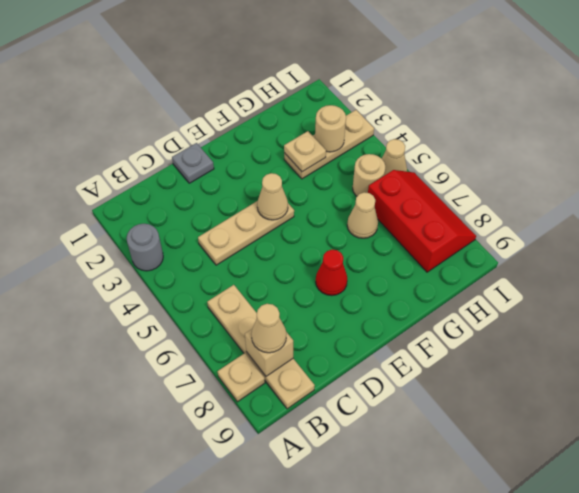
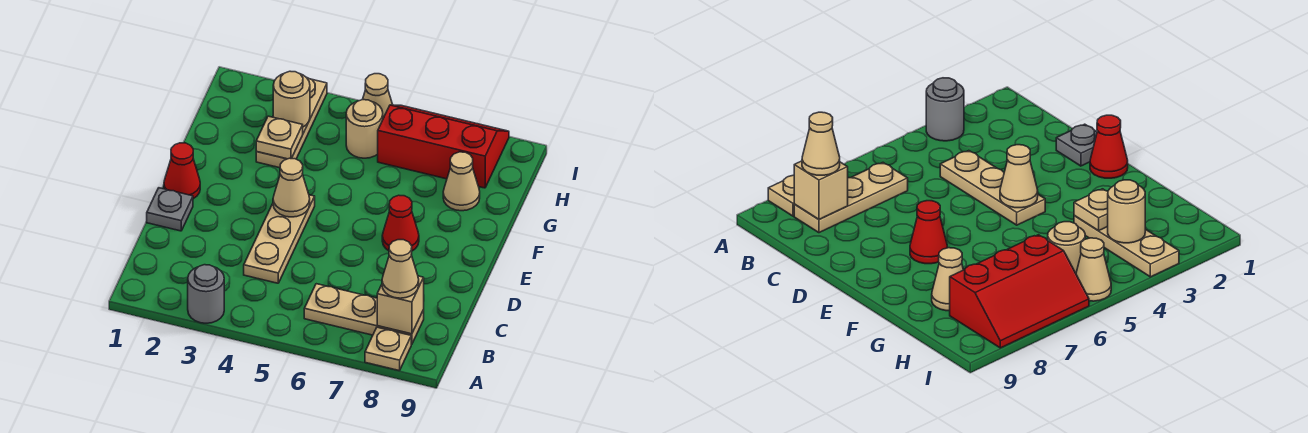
tan plate B6:B9 level 1 -> tan plate B6:B8 level 1
none -> red cone E1 level 1
tan cone G6 level 1 -> tan cone G8 level 1

